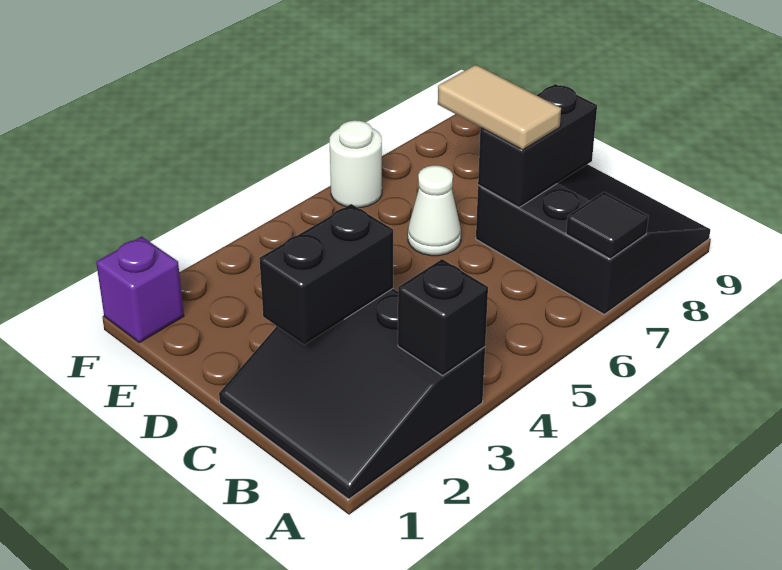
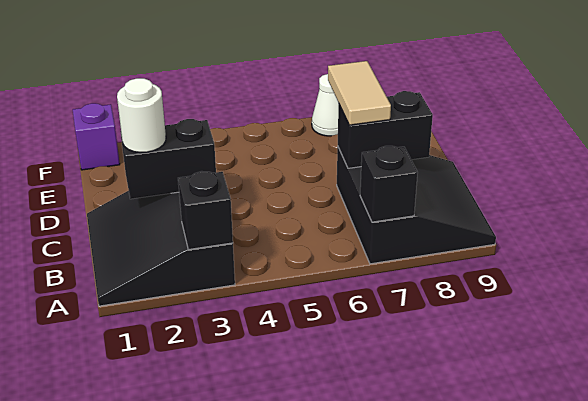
black tile A7 level 2 -> black brick A7 level 2
white cone D6 level 1 -> white cone F7 level 1
white round brick F6 level 1 -> white round brick C2 level 3

